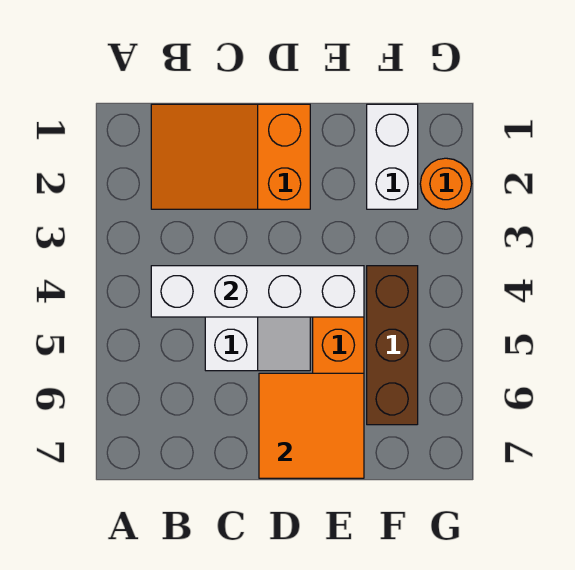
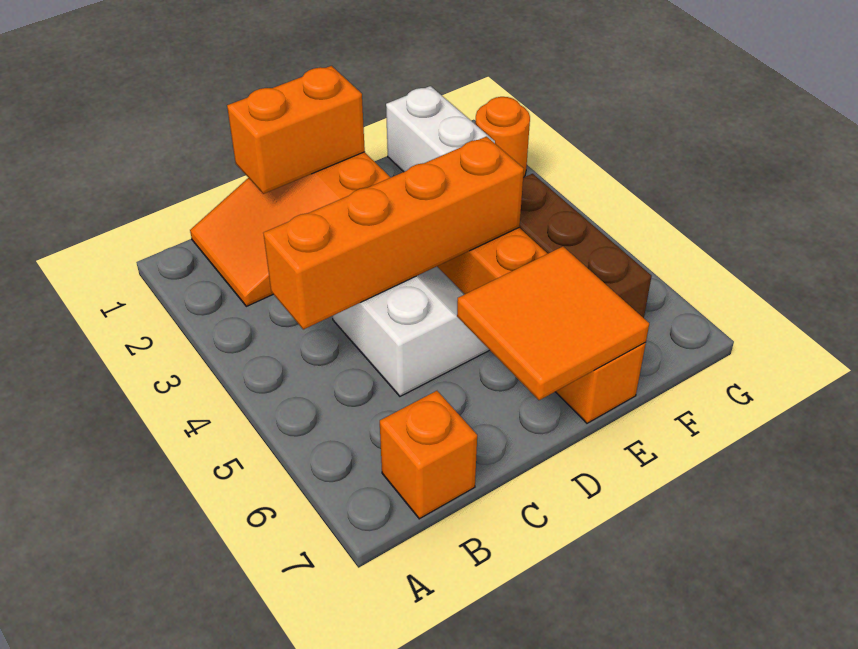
white brick B4:E4 level 2 -> orange brick B4:E4 level 2
none -> orange brick B7 level 1
none -> orange brick C1:D1 level 2

